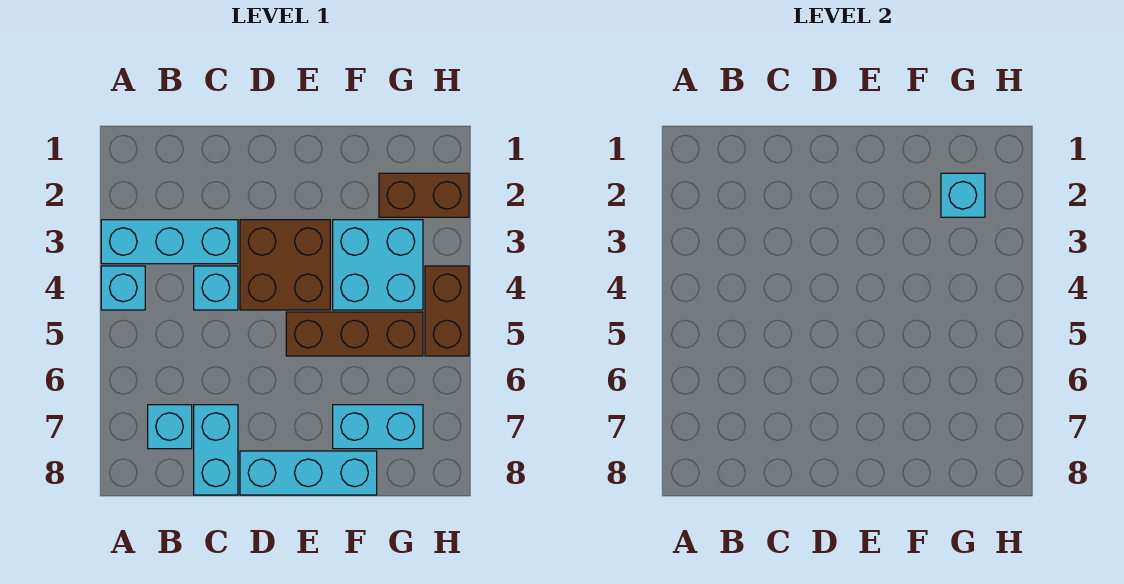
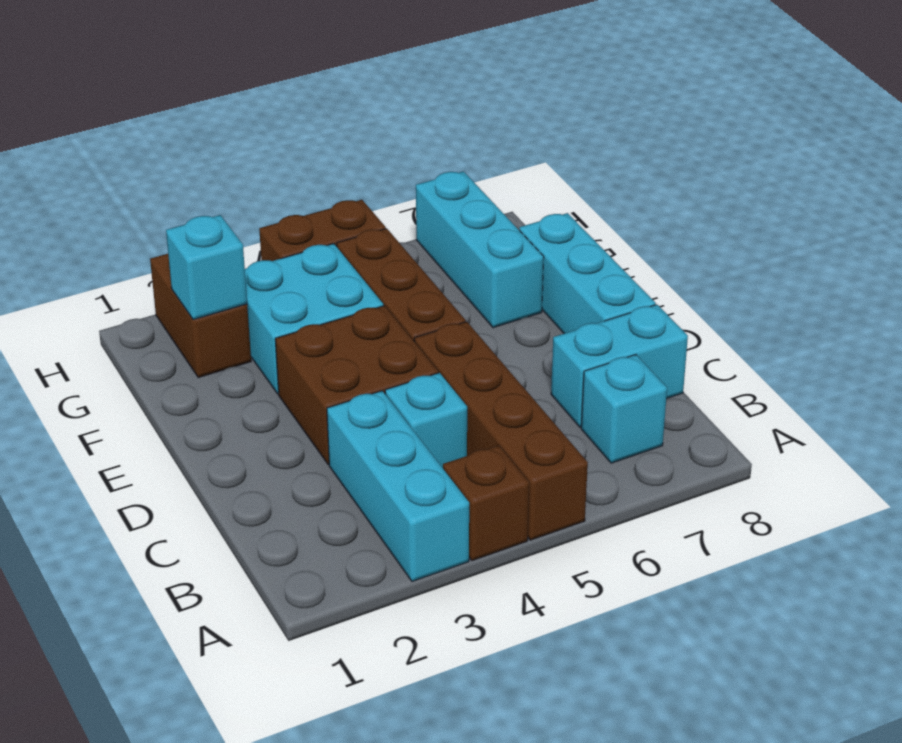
cyan brick A4 level 1 -> brown brick A4 level 1
none -> brown brick A5:D5 level 1
cyan brick F7:G7 level 1 -> cyan brick F7:H7 level 1

